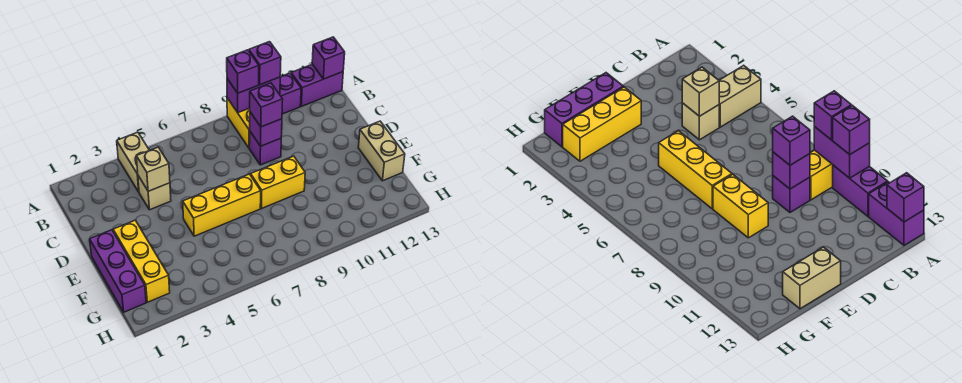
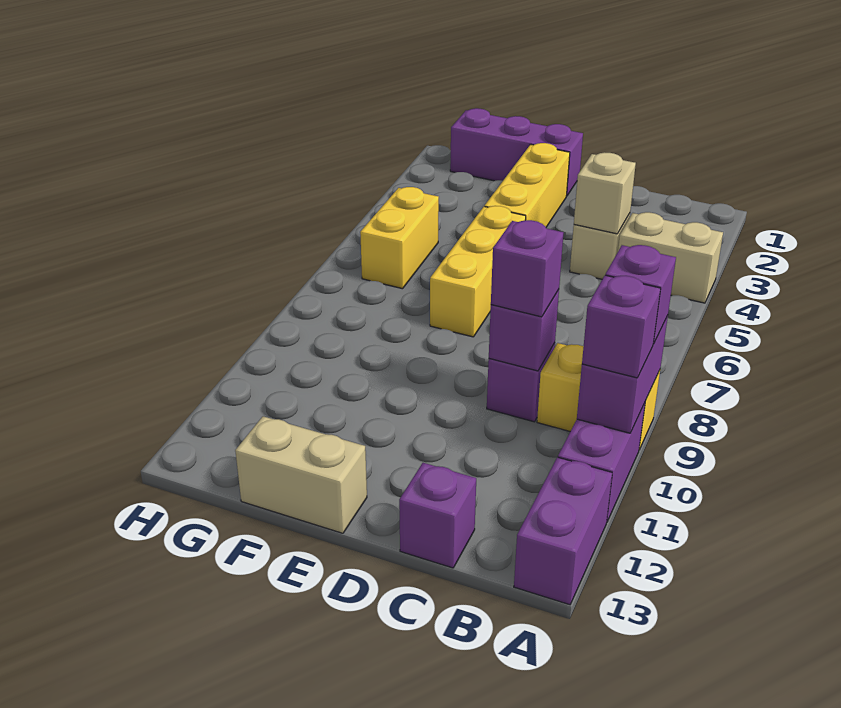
purple brick A13 level 2 -> purple brick C13 level 1
yellow brick E2:G2 level 1 -> yellow brick E2:E4 level 1
yellow brick E8:E9 level 1 -> yellow brick G5:G6 level 1

